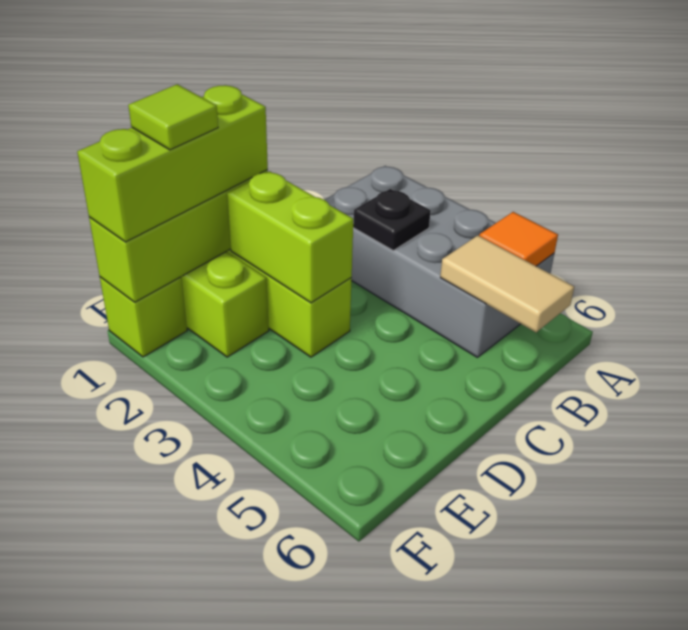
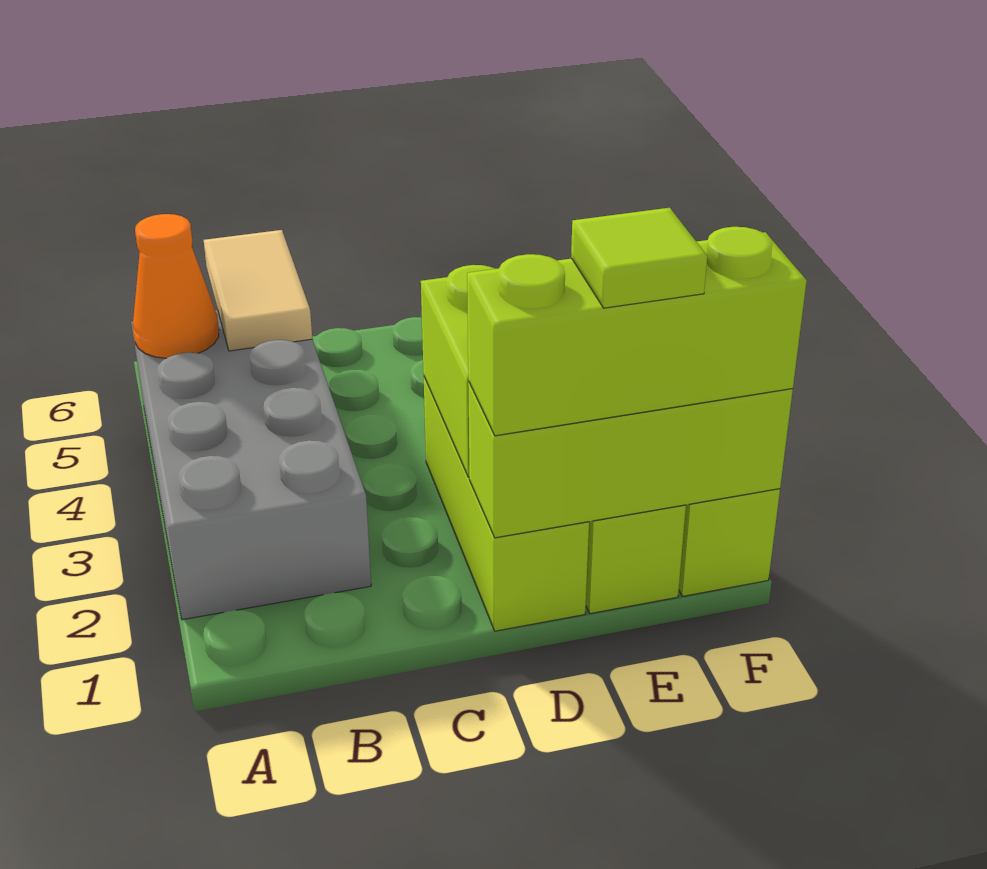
orange tile A5 level 2 -> orange cone A5 level 2
black plate B3 level 2 -> none

